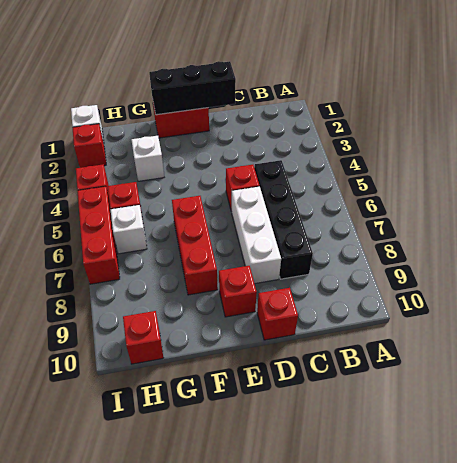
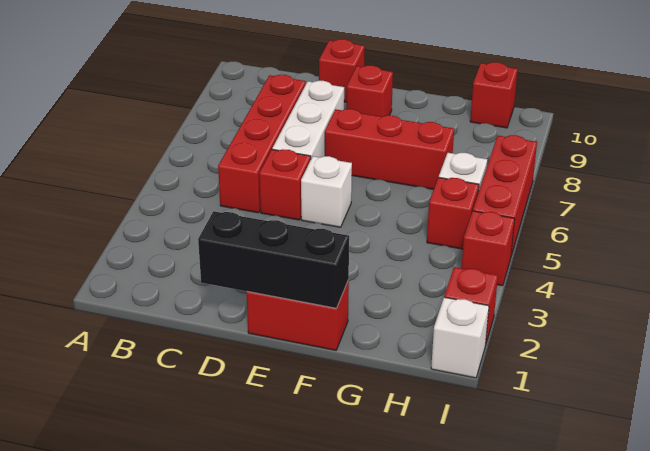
black brick C5:C8 level 1 -> red brick C5:C8 level 1
red brick F6:F8 level 1 -> red brick E7:G7 level 1
white brick G3 level 1 -> white brick E5 level 1

